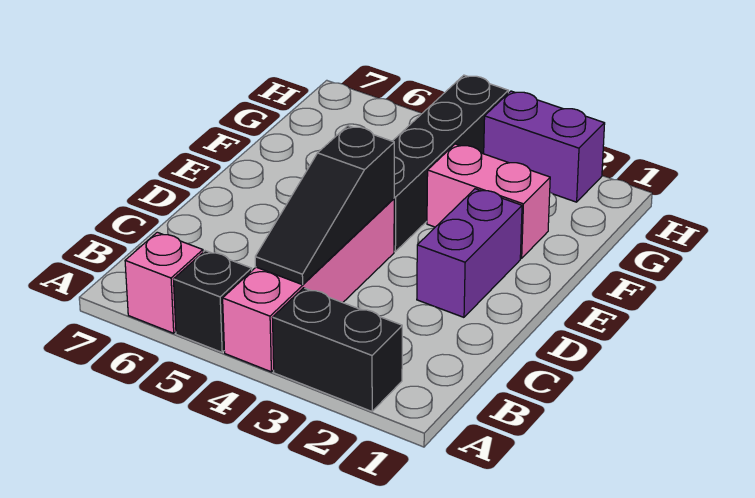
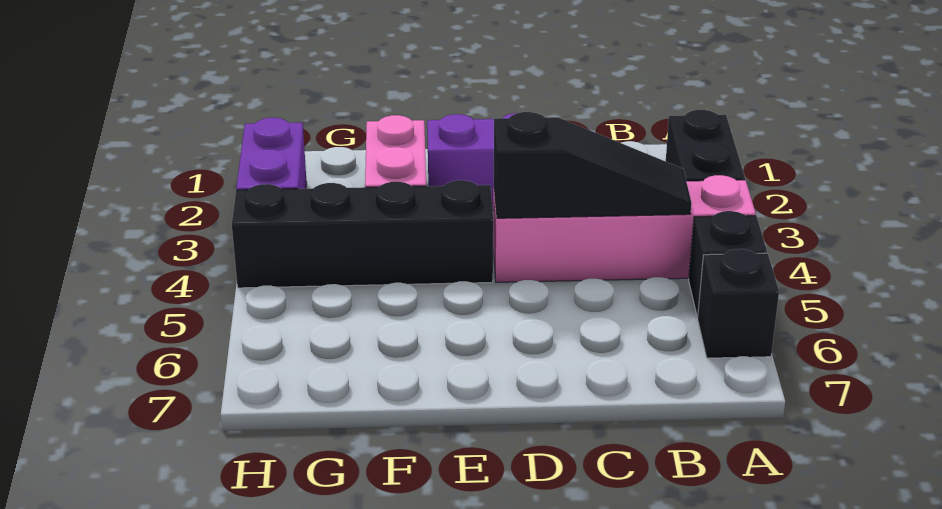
pink brick A6 level 1 -> black brick A6 level 1

